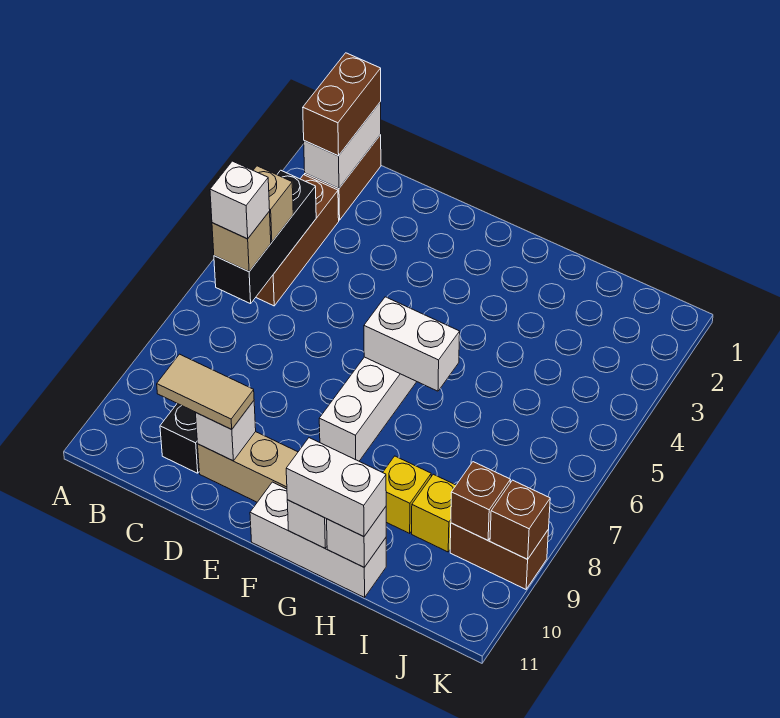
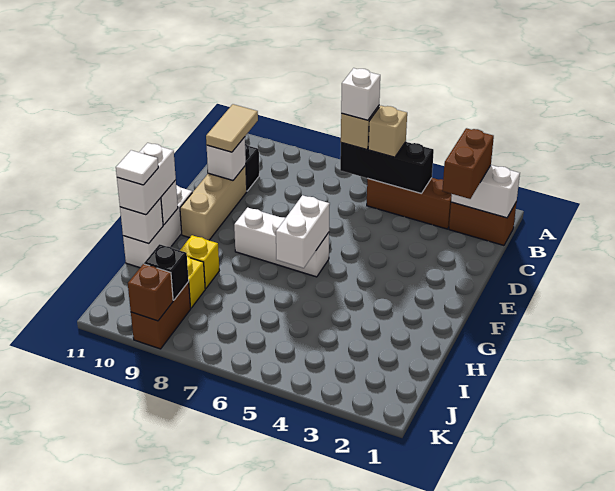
brown brick B1:B2 level 3 -> brown brick B2:C2 level 3
none -> white tile H11 level 4
brown brick J9 level 2 -> black brick J9 level 2

